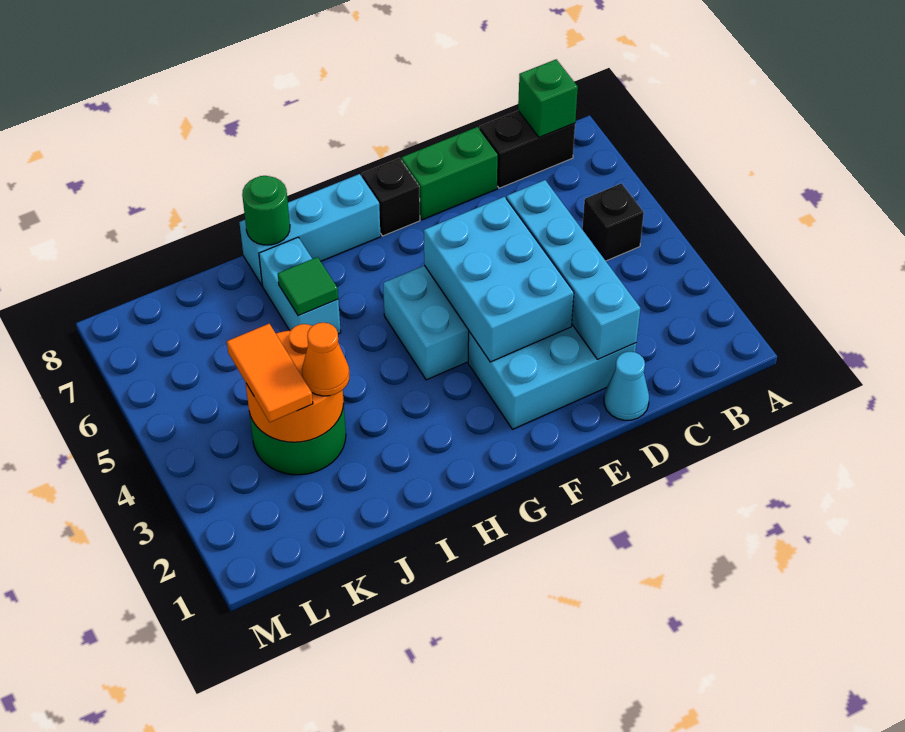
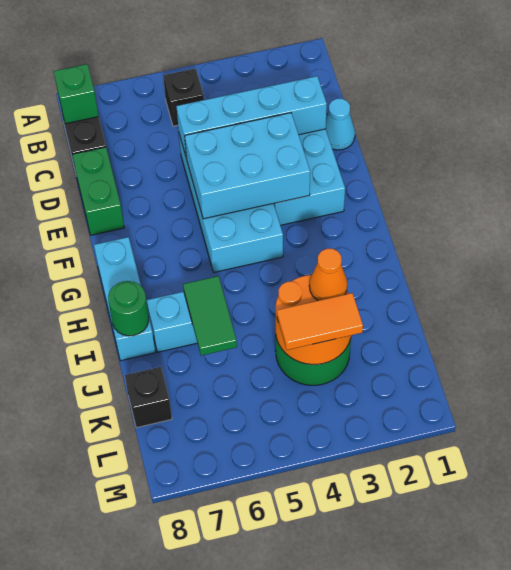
black brick F8 level 1 -> black brick K8 level 1
green tile I6 level 2 -> green tile I6:J6 level 2

